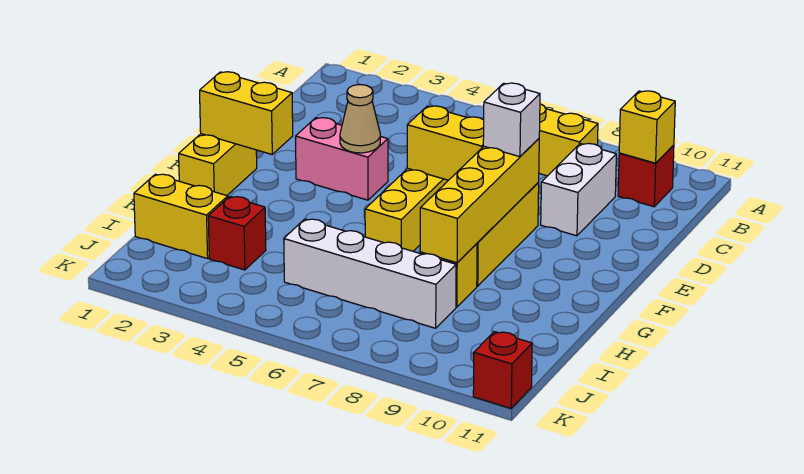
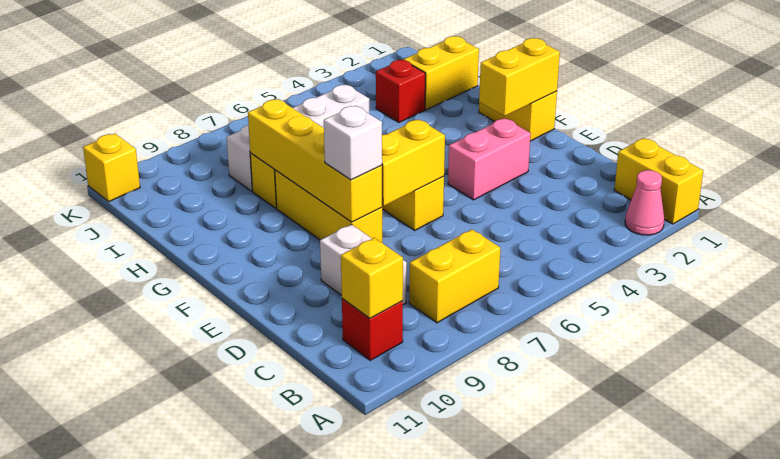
none -> yellow brick A1:B1 level 1
none -> pink cone A2 level 1
tan cone E4 level 2 -> none
red brick K11 level 1 -> yellow brick K11 level 1

